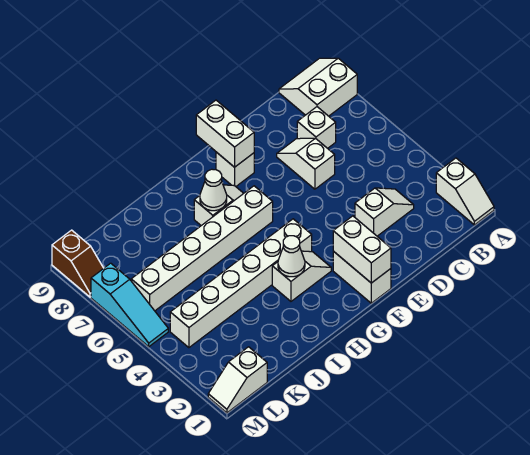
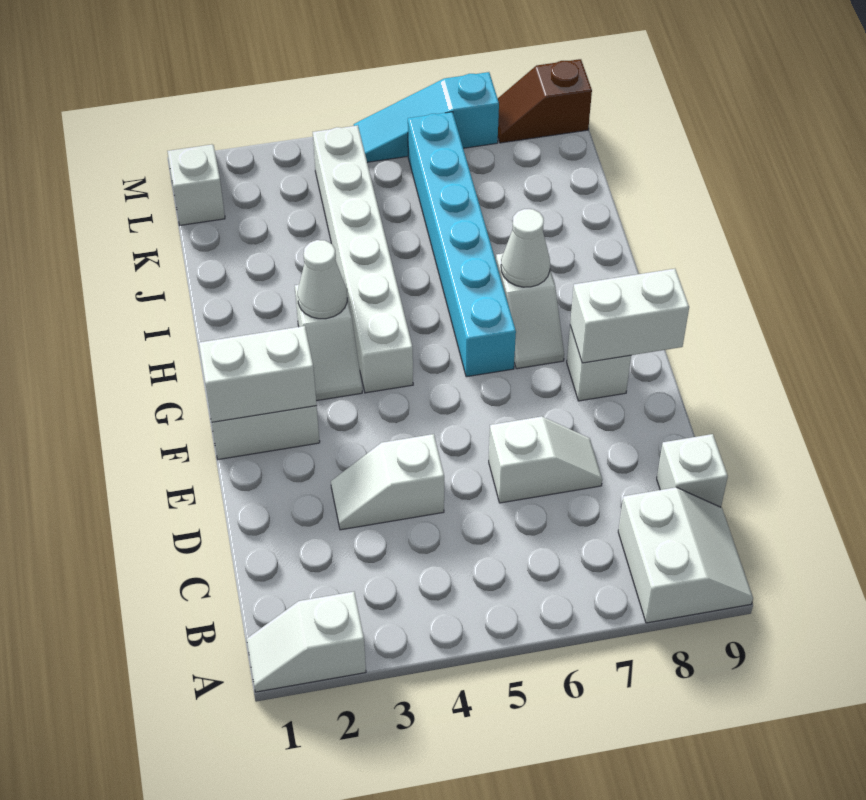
white slope C3:D3 level 1 top D -> white slope D3:D4 level 1 top 4
white brick C7 level 1 -> white brick C9 level 1
white brick G6:L6 level 1 -> cyan brick G6:L6 level 1

